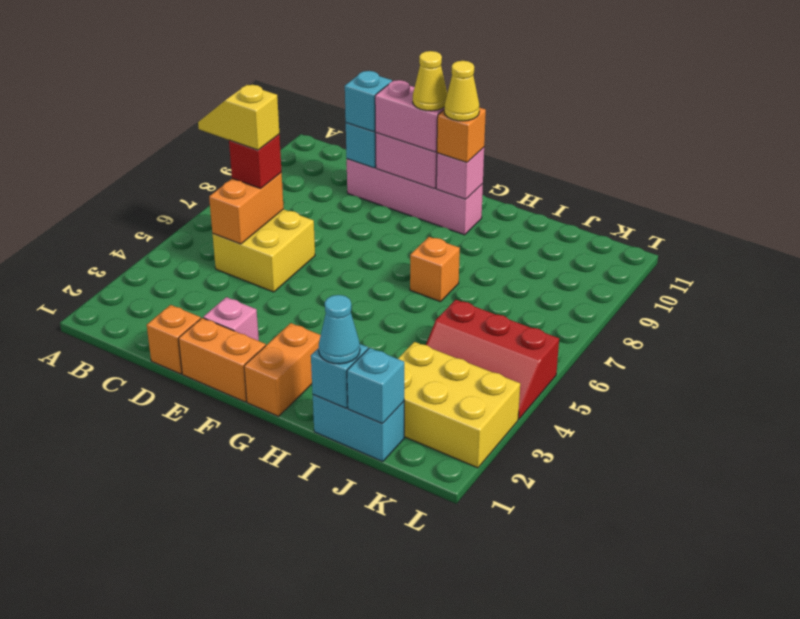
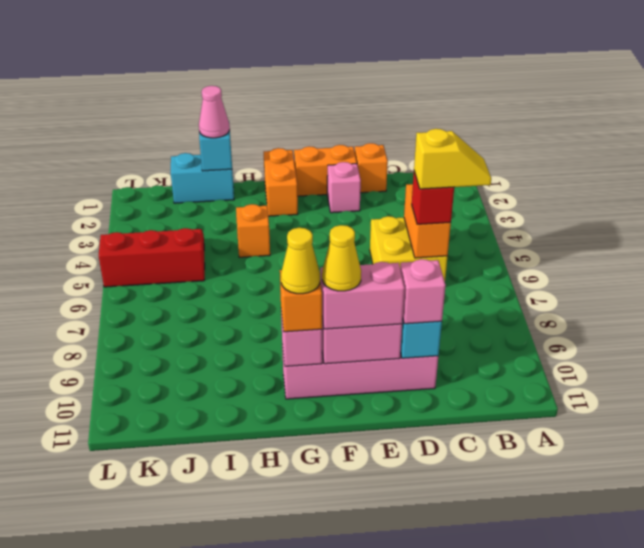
cyan brick D10 level 3 -> pink brick D10 level 3
orange brick H7 level 1 -> orange brick H4 level 1
cyan cone I1 level 3 -> pink cone I1 level 3
cyan brick J1 level 2 -> none
yellow brick J2:L3 level 1 -> none

